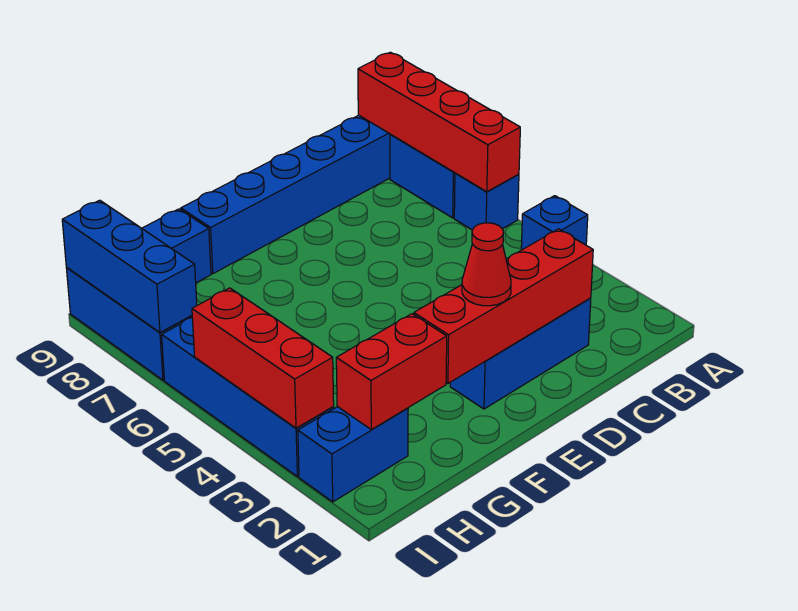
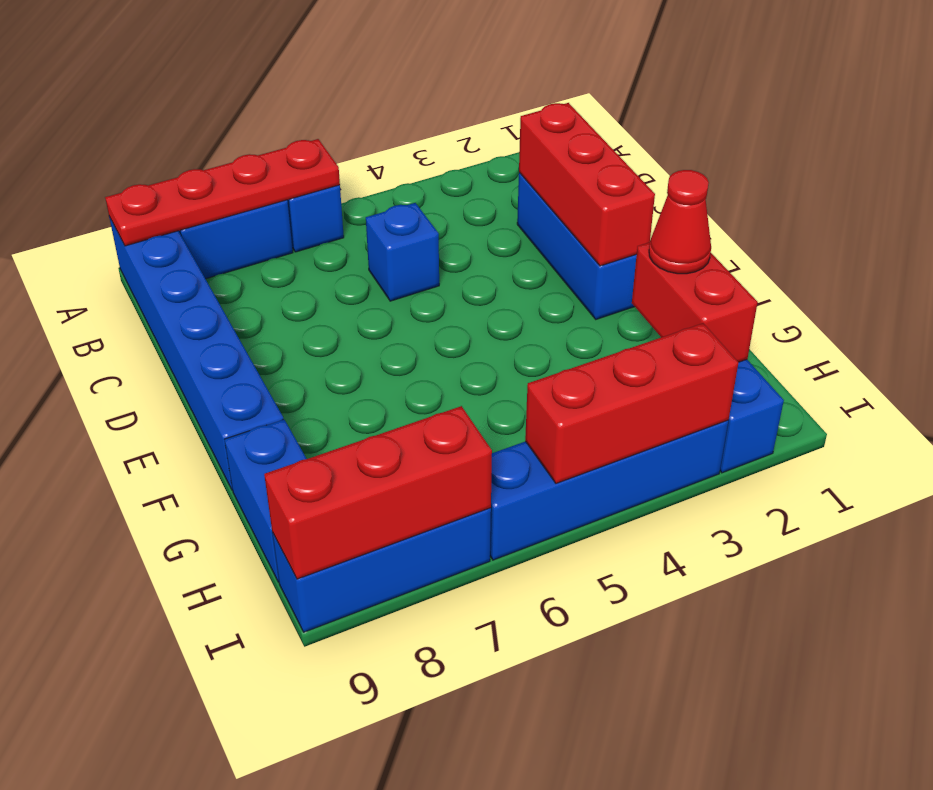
blue brick A4 level 1 -> blue brick C5 level 1
red brick A6:A9 level 2 -> red plate A6:A9 level 2
red brick C2:F2 level 2 -> red brick C2:E2 level 2
red cone E2 level 3 -> red cone G2 level 3
blue brick I7:I9 level 2 -> red brick I7:I9 level 2

